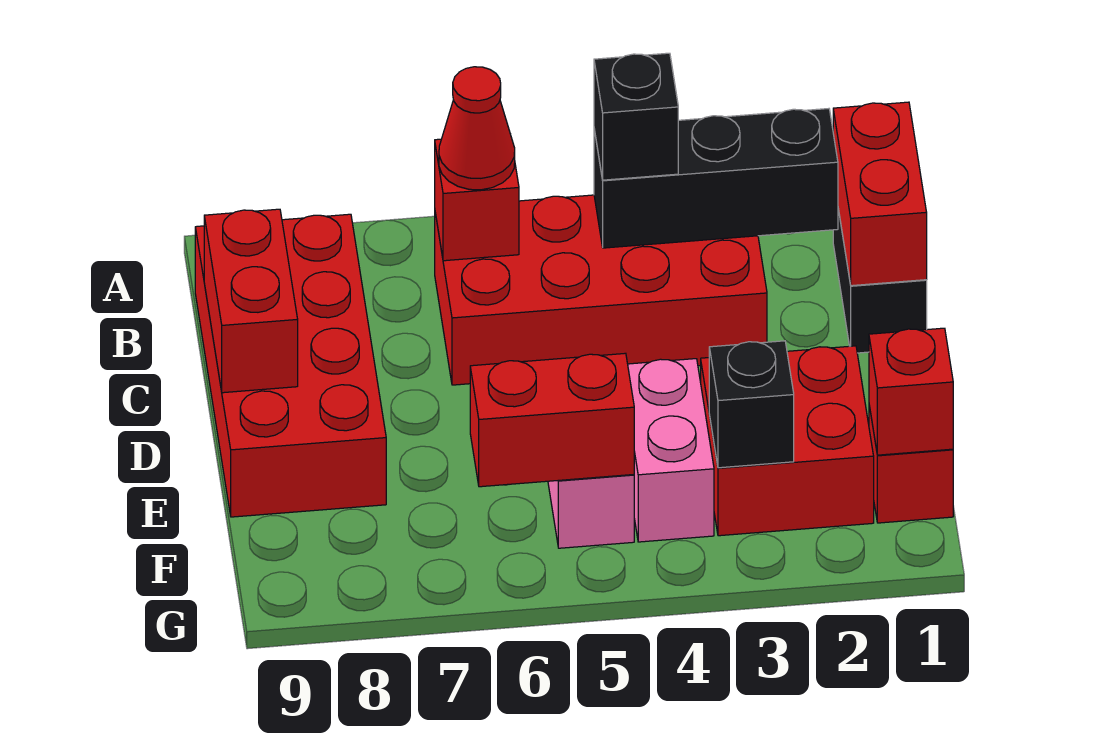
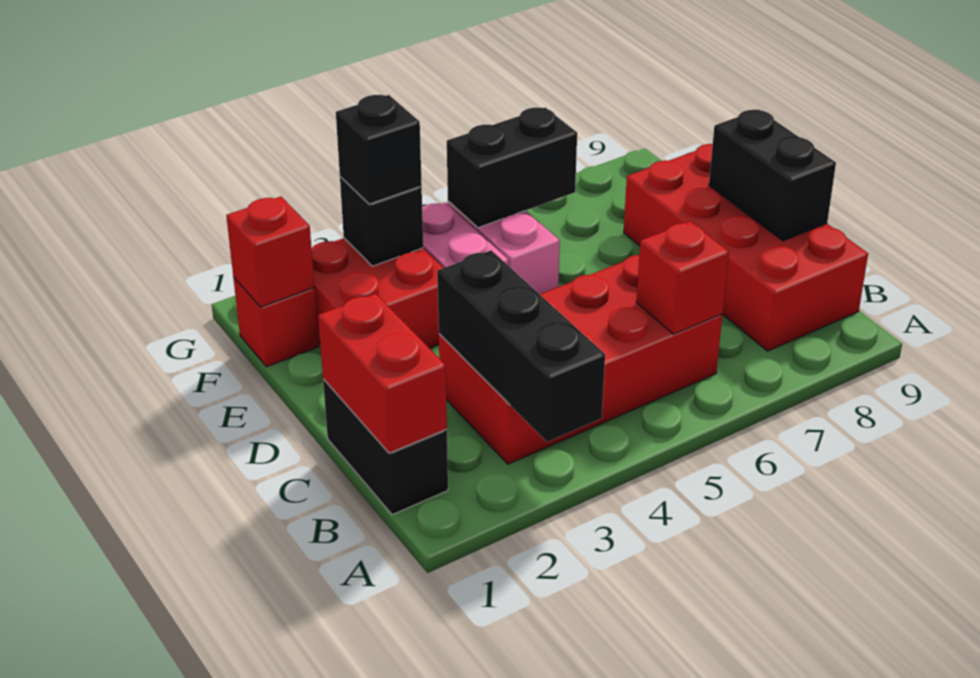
black brick B2:B4 level 2 -> black brick A3:C3 level 2
black brick B4 level 3 -> black brick F3 level 3
red cone B6 level 3 -> none
red brick C9:D9 level 2 -> black brick C9:D9 level 2
red brick F5:F6 level 2 -> black brick F5:F6 level 2

